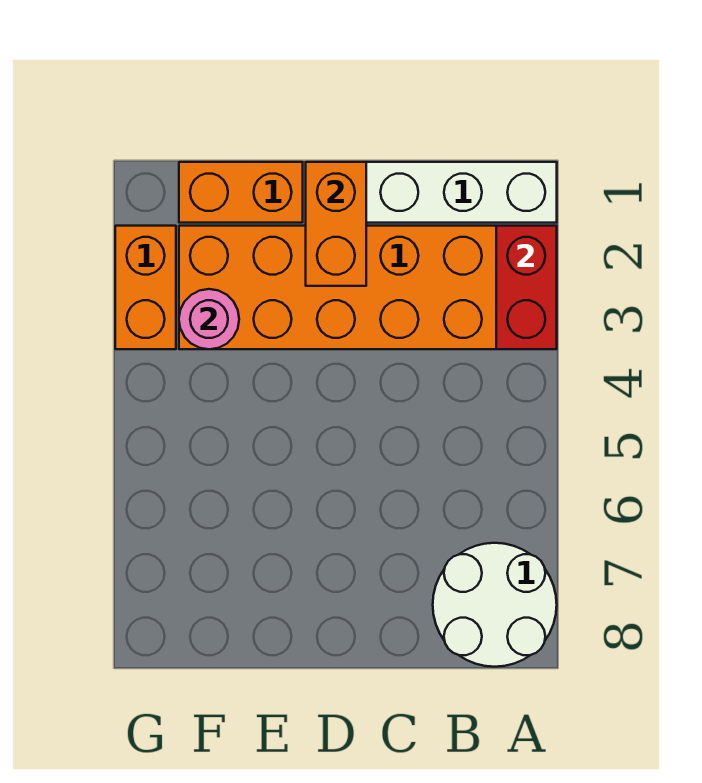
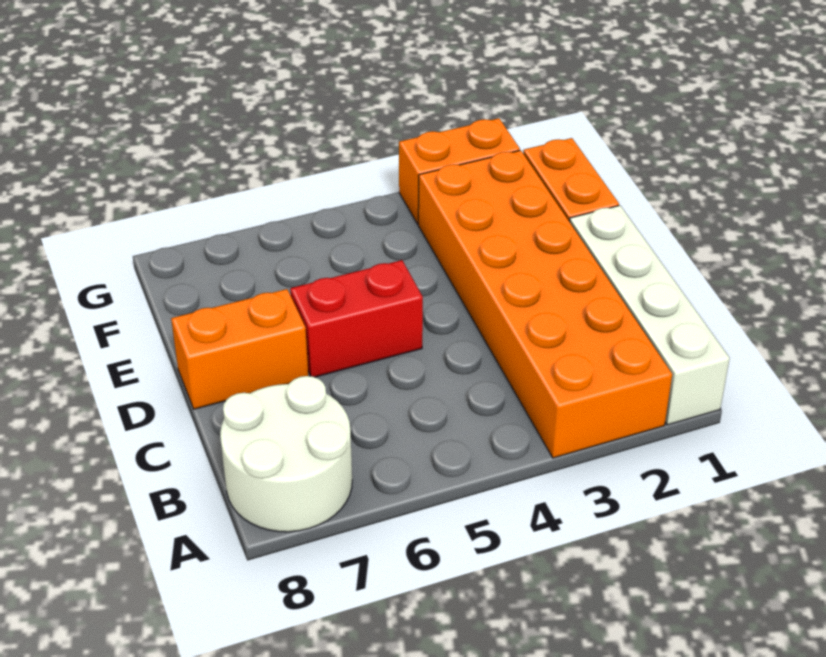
red brick A2:A3 level 2 -> red brick D5:D6 level 1
orange brick D1:D2 level 2 -> orange brick D7:D8 level 1
pink round brick F3 level 2 -> none

